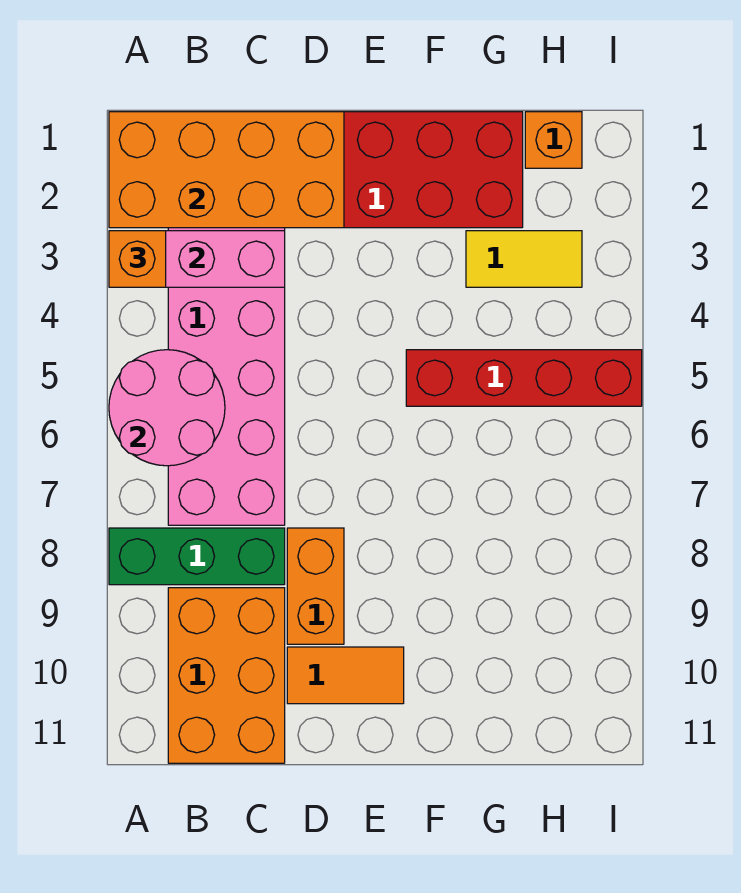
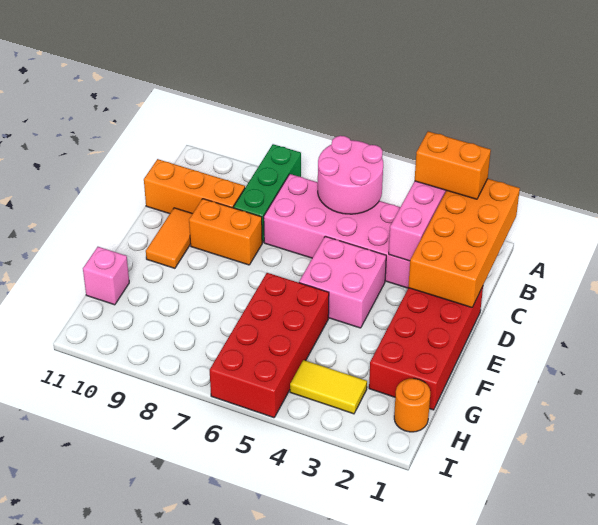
orange brick A3 level 3 -> orange brick A2:A3 level 3
orange brick B9:C11 level 1 -> orange brick C9:C11 level 1
none -> pink brick D4:E5 level 1
red brick F5:I5 level 1 -> red brick F5:I6 level 1
yellow tile G3:H3 level 1 -> yellow tile H3:H4 level 1
none -> pink brick G11 level 1
orange brick H1 level 1 -> orange round brick H1 level 1

